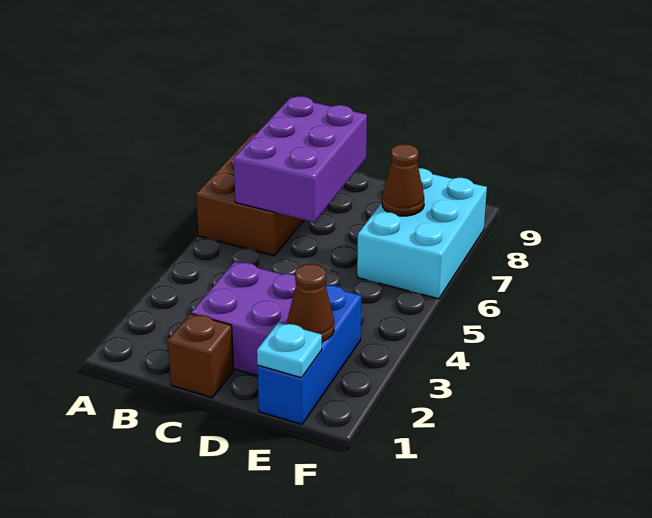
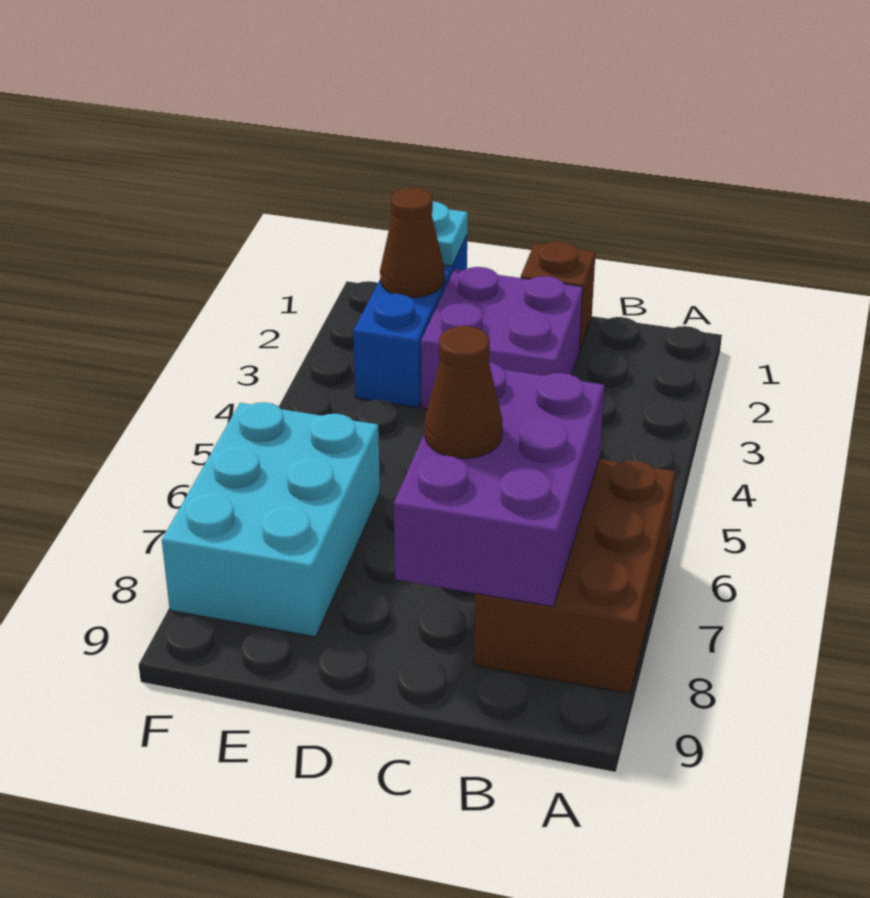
brown cone E7 level 2 -> brown cone C7 level 3

